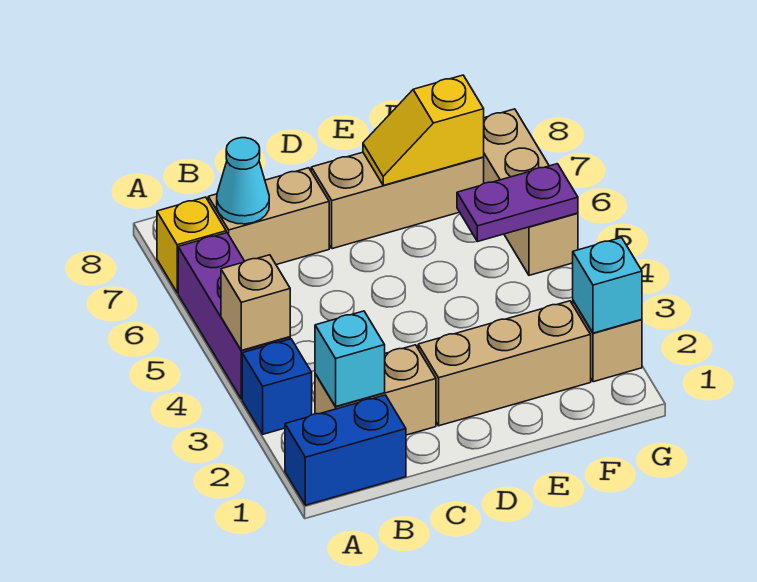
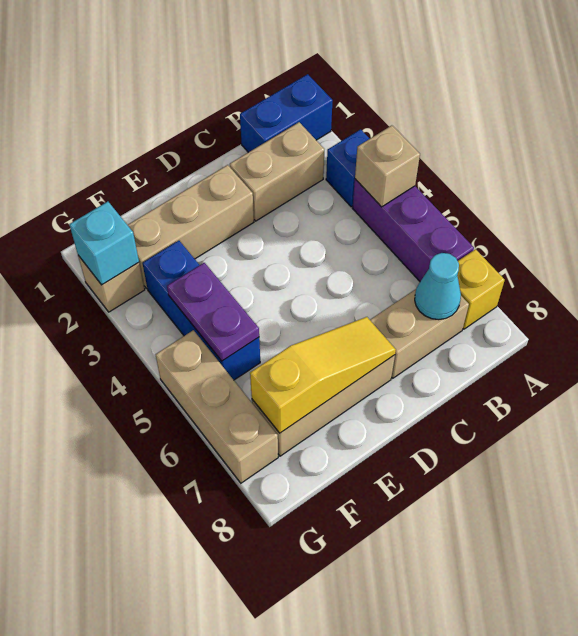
cyan brick B2 level 2 -> none
yellow slope E7:F7 level 2 top F -> yellow slope D7:F7 level 2 top F
none -> blue brick F3:F5 level 1
purple plate F5:G5 level 2 -> purple plate F4:F5 level 2

